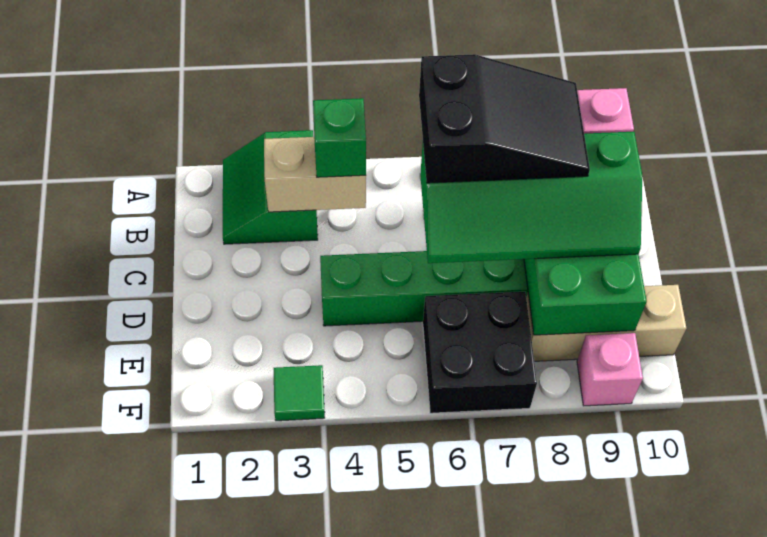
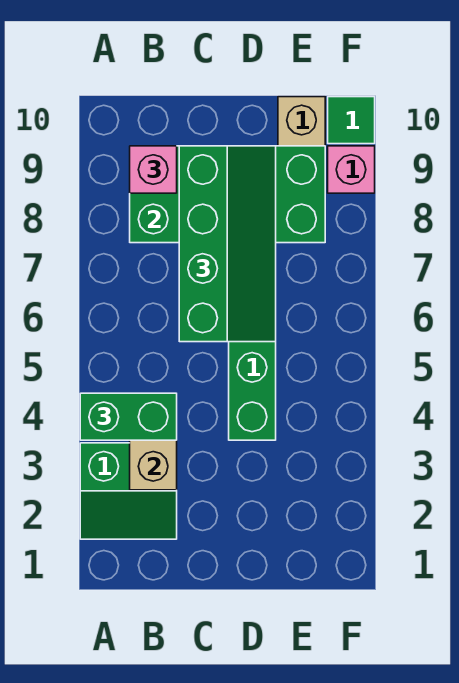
green brick B4 level 3 -> green brick A4:B4 level 3
black slope B6:C8 level 4 top 6 -> none
black brick E6:F7 level 1 -> none
green tile F3 level 1 -> green tile F10 level 1

